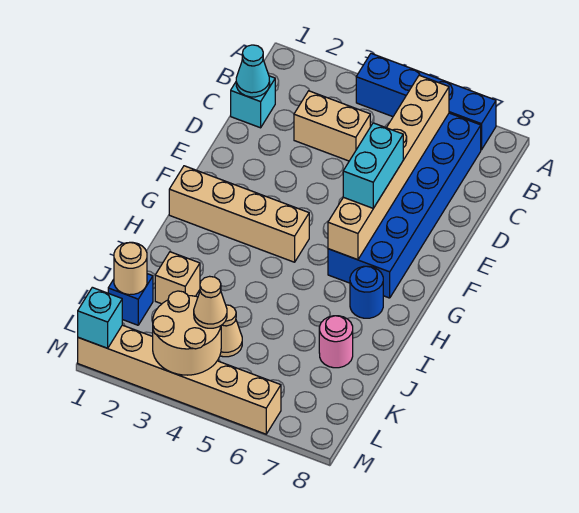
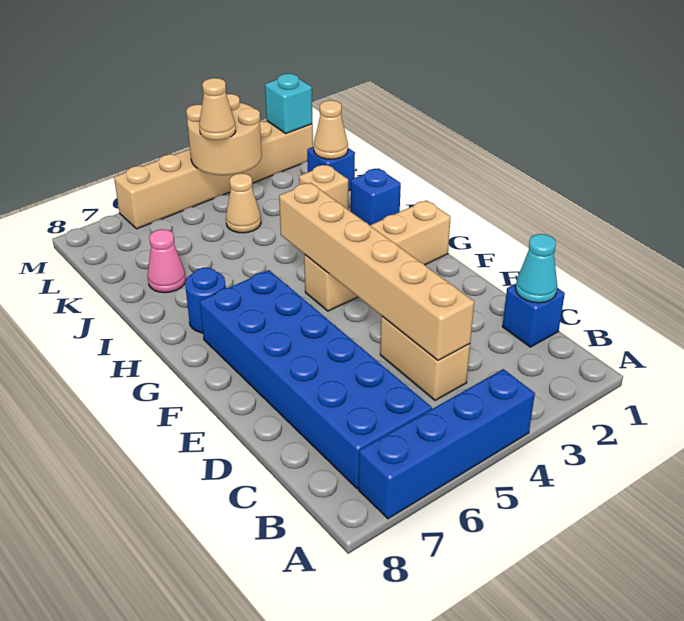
tan brick B6:G6 level 2 -> tan brick C4:H4 level 2
cyan brick C1 level 1 -> blue brick C1 level 1
tan brick C3:C4 level 1 -> tan brick C4:D4 level 1
cyan brick E6:F6 level 3 -> none
none -> blue brick I1 level 1
pink round brick J7 level 1 -> pink cone J7 level 1
tan round brick K1 level 2 -> tan cone K1 level 2

